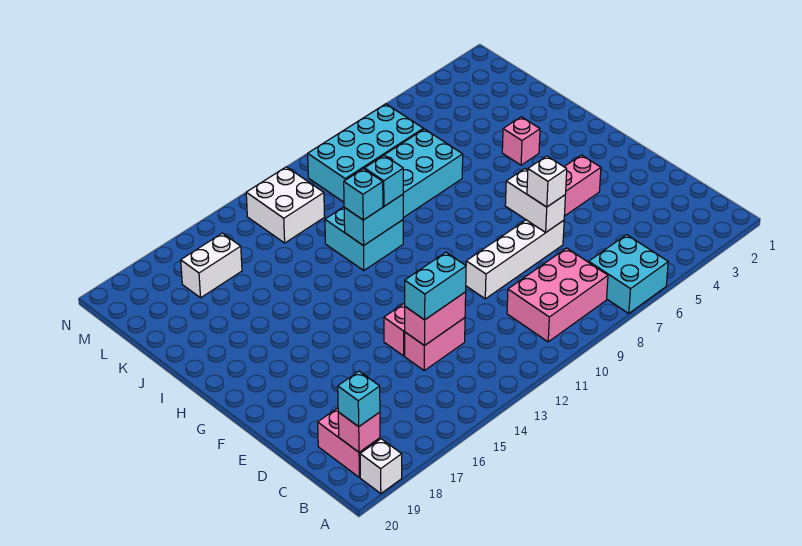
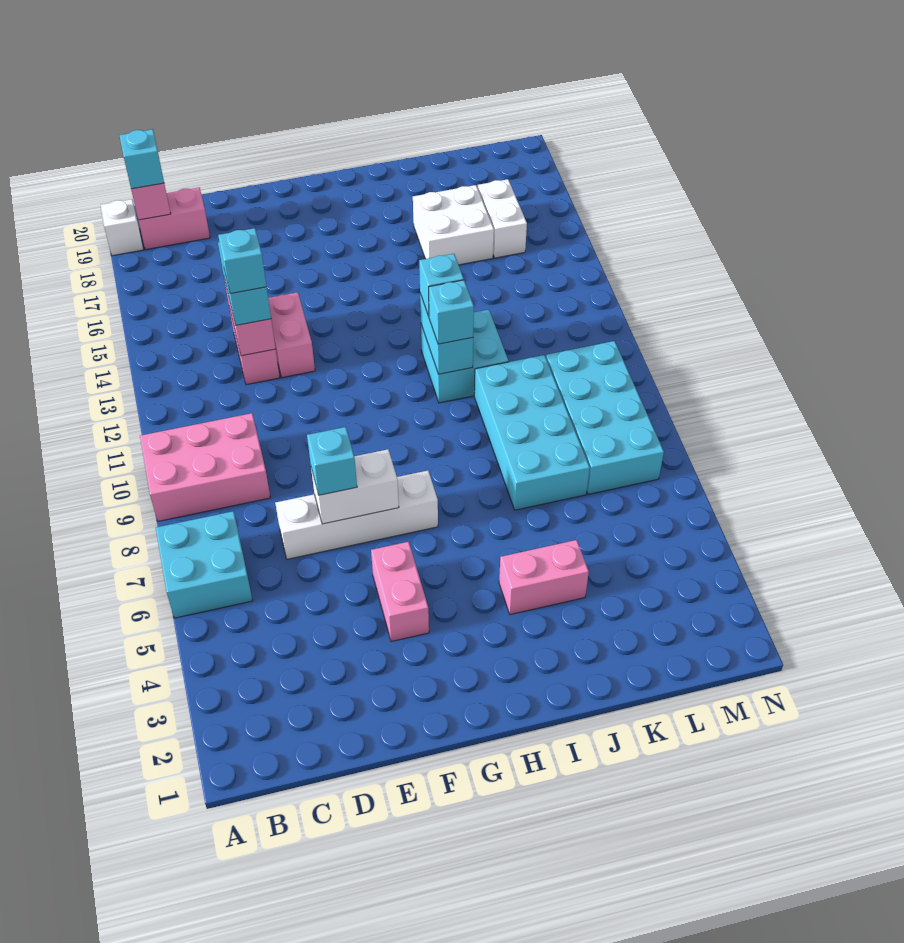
pink brick B8:C10 level 1 -> pink brick A9:C10 level 1
none -> cyan brick D13 level 4
white brick E7:E10 level 1 -> white brick D7:G7 level 1
white brick E7 level 3 -> cyan brick E7 level 3
pink brick I4 level 1 -> pink brick I4:J4 level 1
white brick L12:M13 level 1 -> white brick J16:K17 level 1

